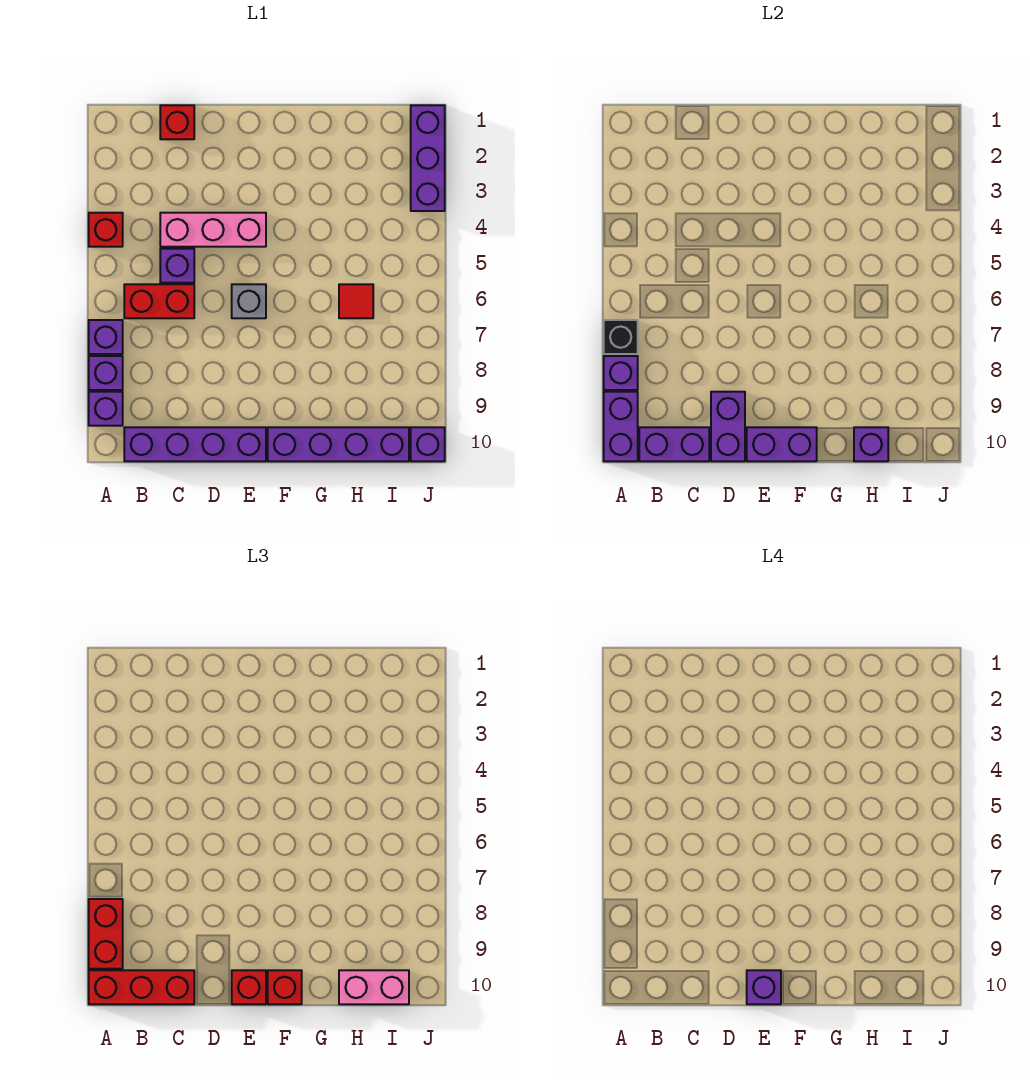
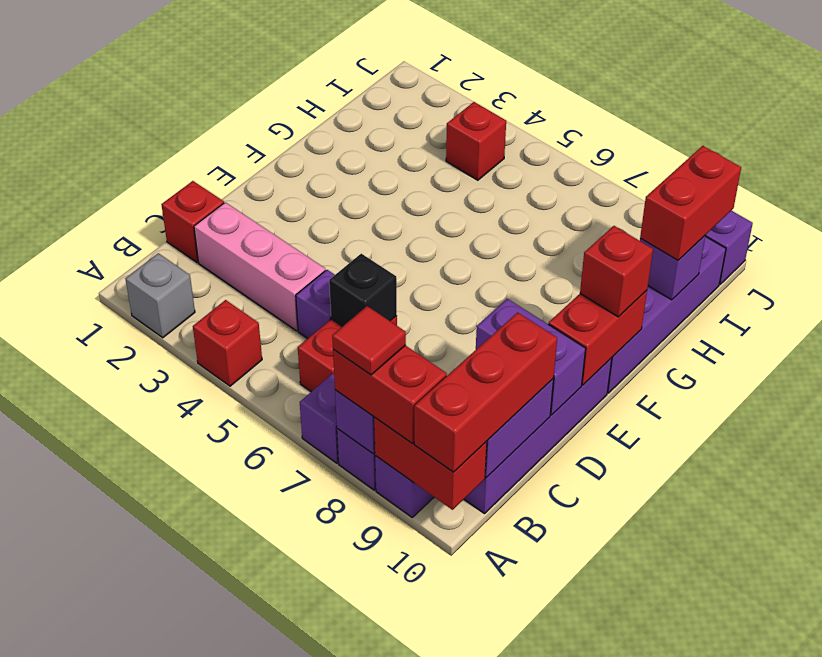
black brick A7 level 2 -> black brick C6 level 2
purple brick A9:A10 level 2 -> red brick A9:A10 level 2
pink brick C4:E4 level 1 -> pink brick C2:C4 level 1
grey brick E6 level 1 -> grey brick A2 level 1
purple brick E10:F10 level 2 -> red brick E10:F10 level 2
red brick E10 level 3 -> red brick I4 level 1
purple brick E10 level 4 -> none
red tile H6 level 1 -> red tile A8 level 4
pink brick H10:I10 level 3 -> red brick H10:I10 level 3
purple brick J1:J3 level 1 -> none

